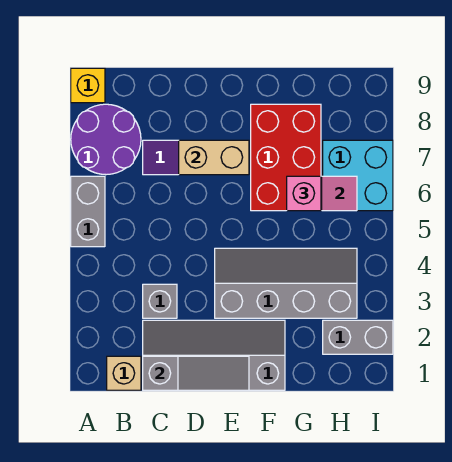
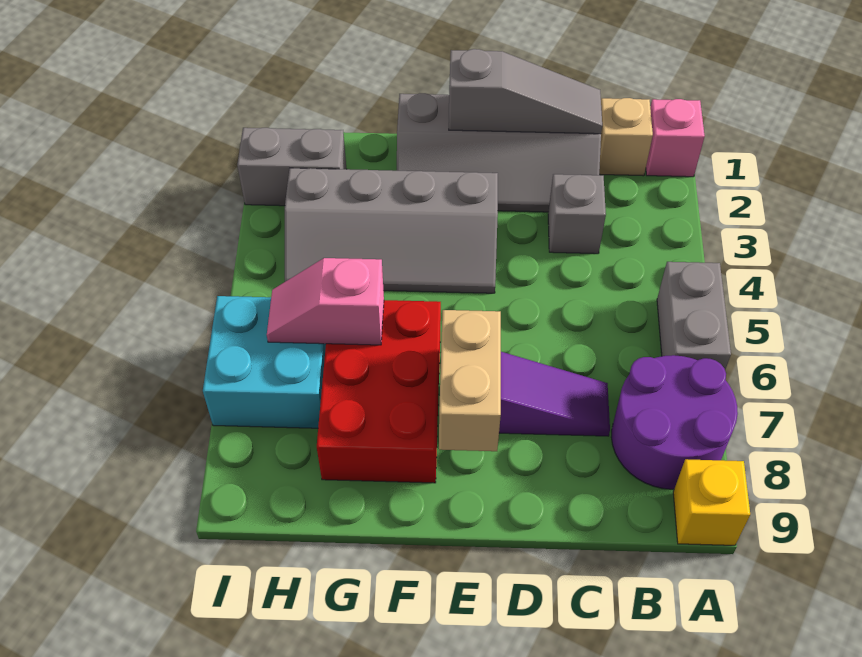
grey slope C1:E1 level 2 top C -> grey slope C1:E1 level 2 top E
tan brick D7:E7 level 2 -> tan brick E7:E8 level 2
pink brick G6 level 3 -> pink brick A1 level 1

